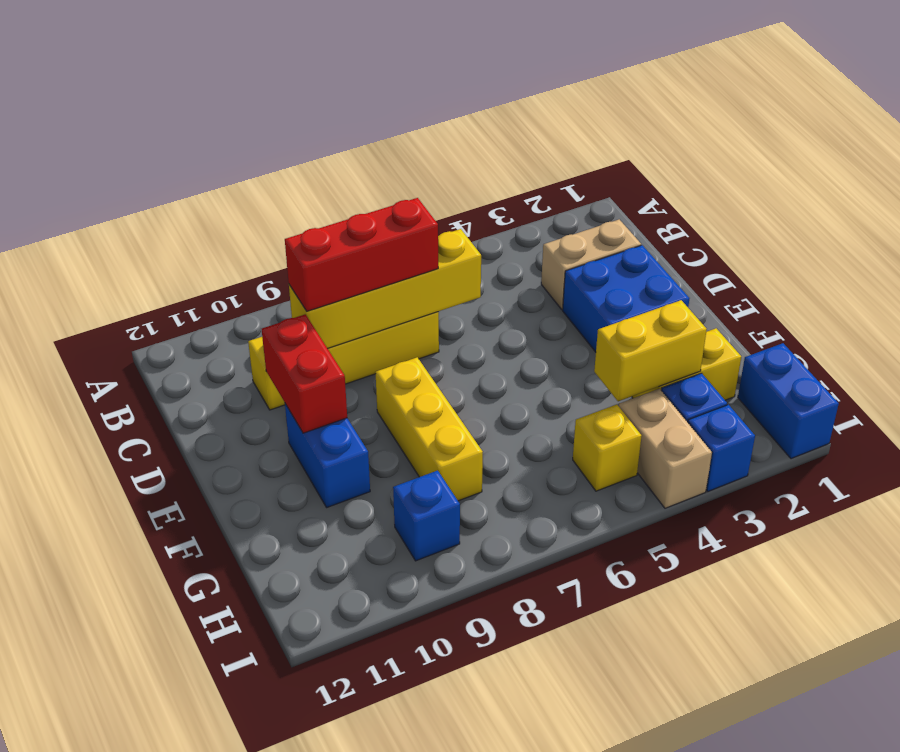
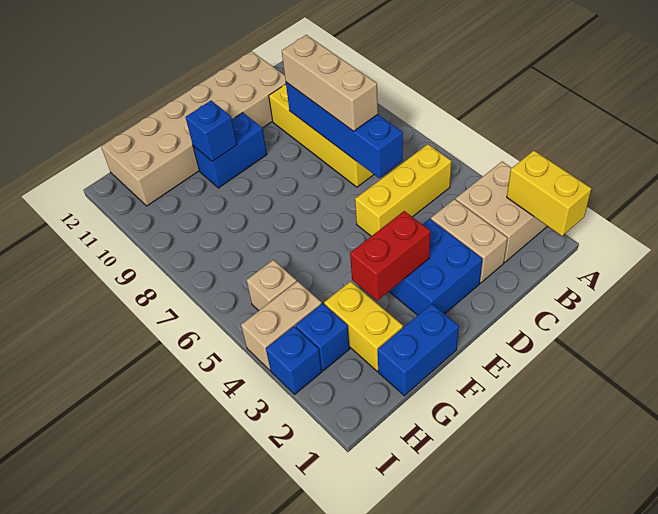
none -> tan brick A2:B3 level 1
yellow brick C6:C9 level 2 -> blue brick C6:C9 level 2
red brick C7:C9 level 3 -> tan brick C7:C9 level 3
none -> tan brick C11:H12 level 1
red brick D10:E10 level 2 -> red brick E3:F3 level 2
yellow brick E8:G8 level 1 -> yellow brick B5:D5 level 1
yellow brick G3:G4 level 2 -> yellow brick A1:A2 level 2
blue brick H1:I1 level 1 -> blue brick F1:G1 level 1
yellow brick H5 level 1 -> tan brick H5 level 1
blue brick H9 level 1 -> blue brick F10 level 2

